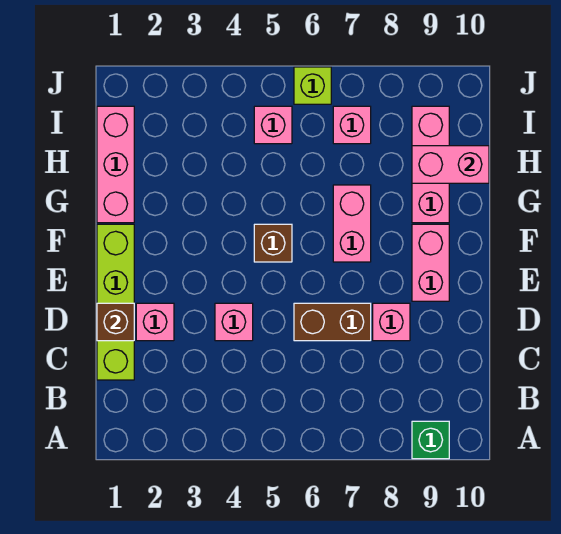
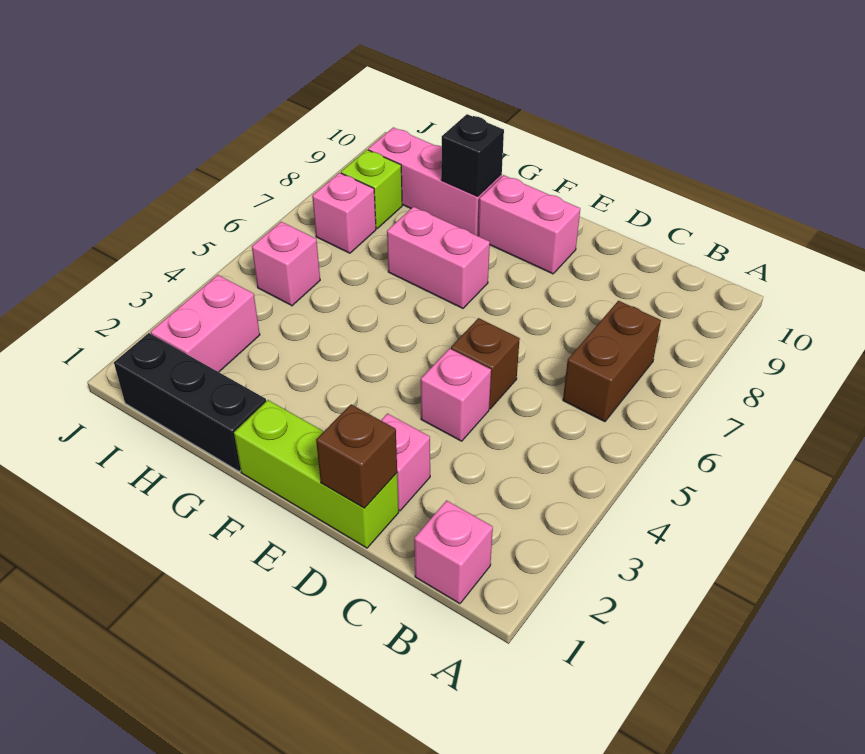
green brick A9 level 1 -> none
lime brick C1:F1 level 1 -> lime brick D1:F1 level 1
brown brick D6:D7 level 1 -> brown brick B6:B7 level 1
pink brick D8 level 1 -> pink brick B1 level 1
brown brick F5 level 1 -> brown brick D5 level 1
pink brick G1:I1 level 1 -> black brick G1:I1 level 1
none -> black brick G9 level 2
pink brick H9:H10 level 2 -> pink brick I2:I3 level 1
lime brick J6 level 1 -> lime brick I8 level 1

